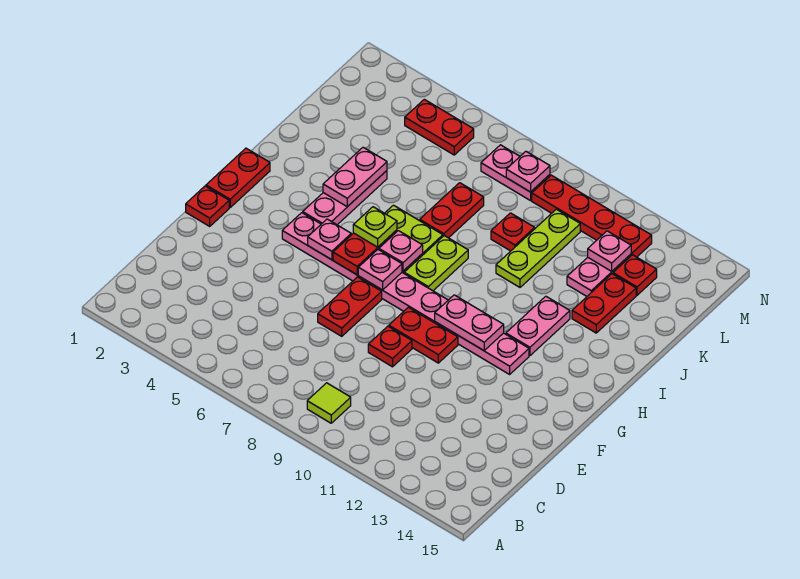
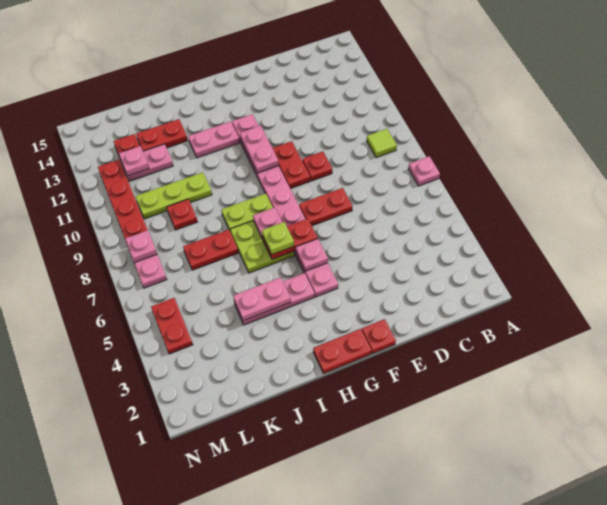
pink plate G7 level 2 -> pink plate A7 level 1

